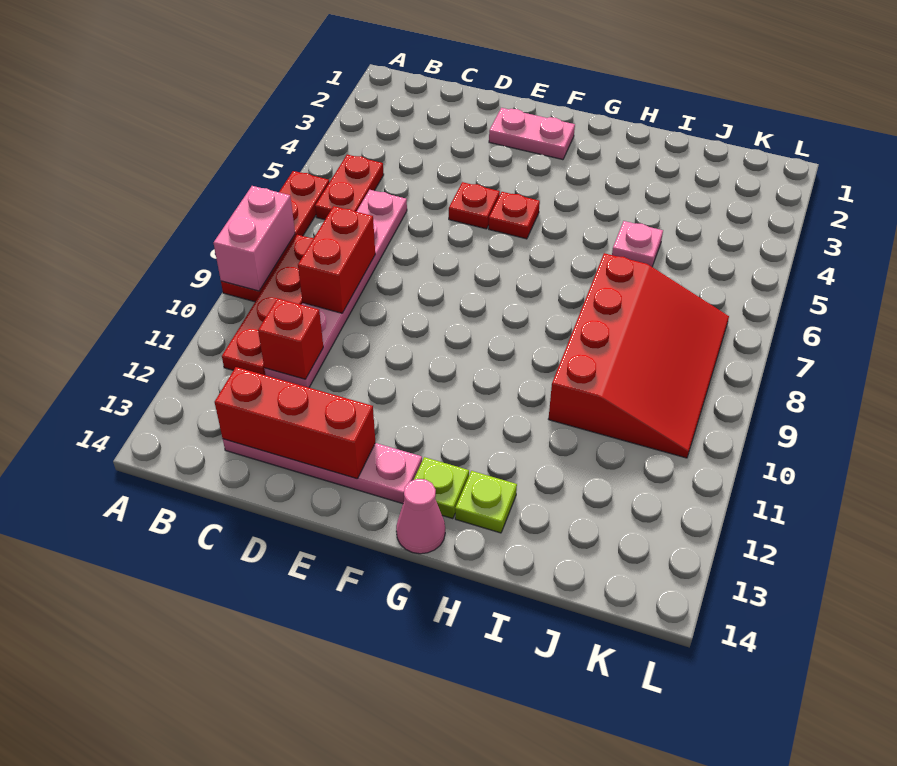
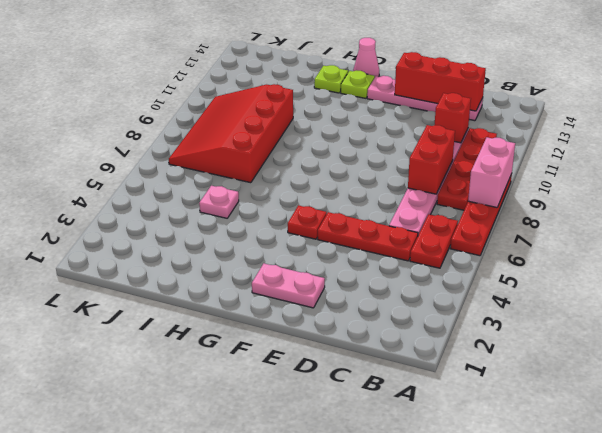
red plate E5 level 1 -> red plate C5:E5 level 1

